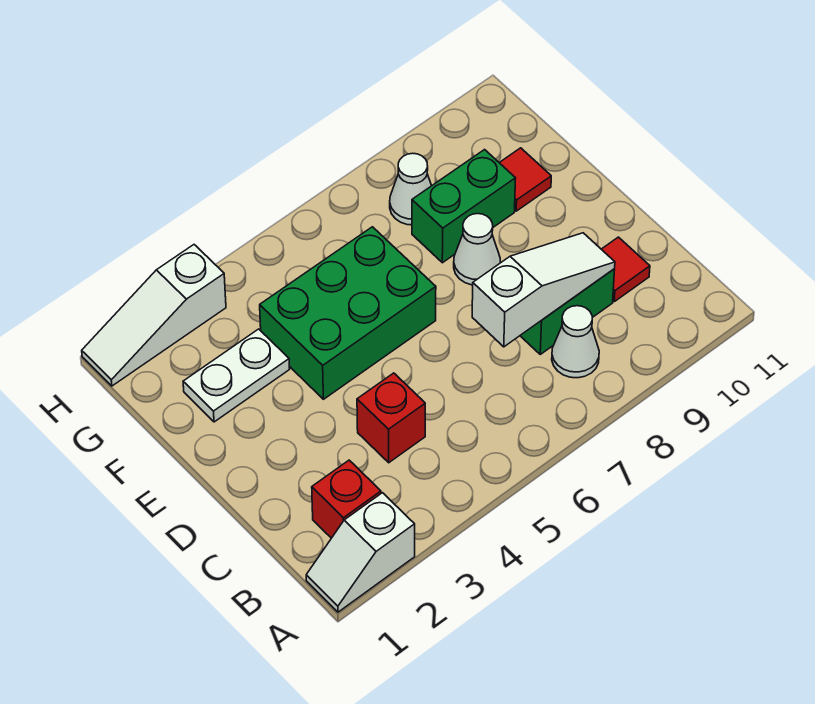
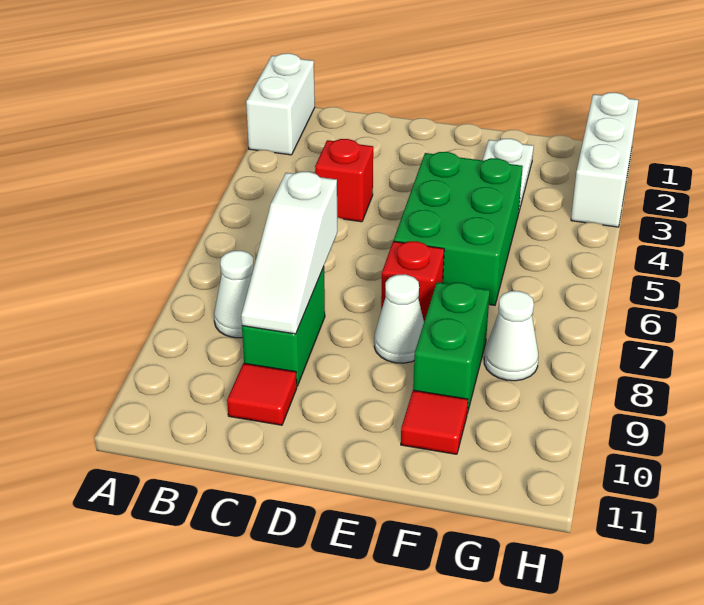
white slope A1:A2 level 1 top 2 -> white brick A1:A2 level 1
red brick B2 level 1 -> red brick E7 level 1
white slope H1:H3 level 1 top 3 -> white brick H1:H3 level 1

